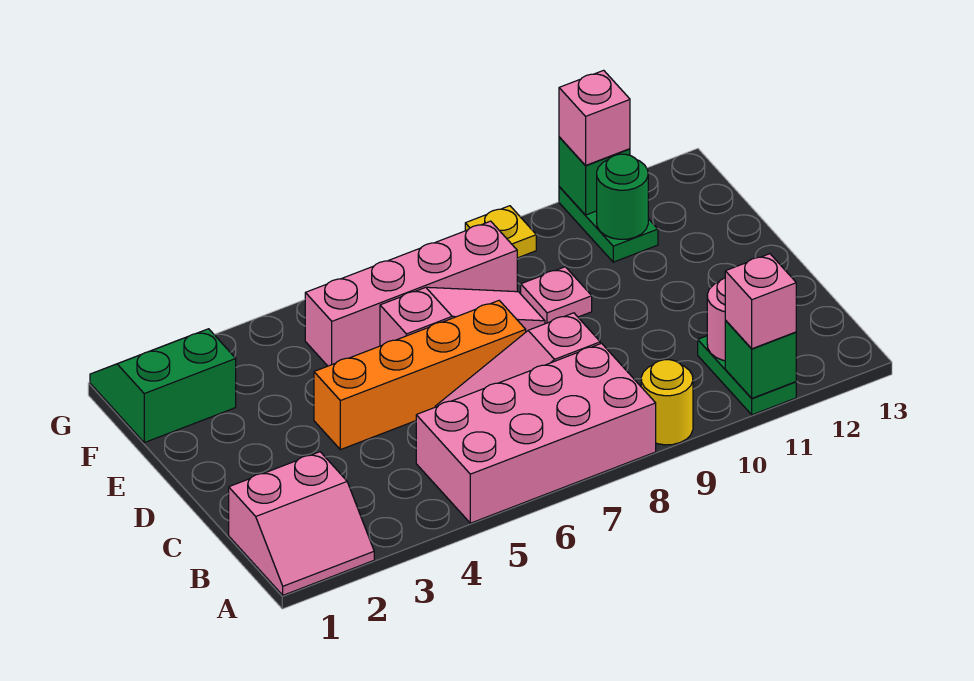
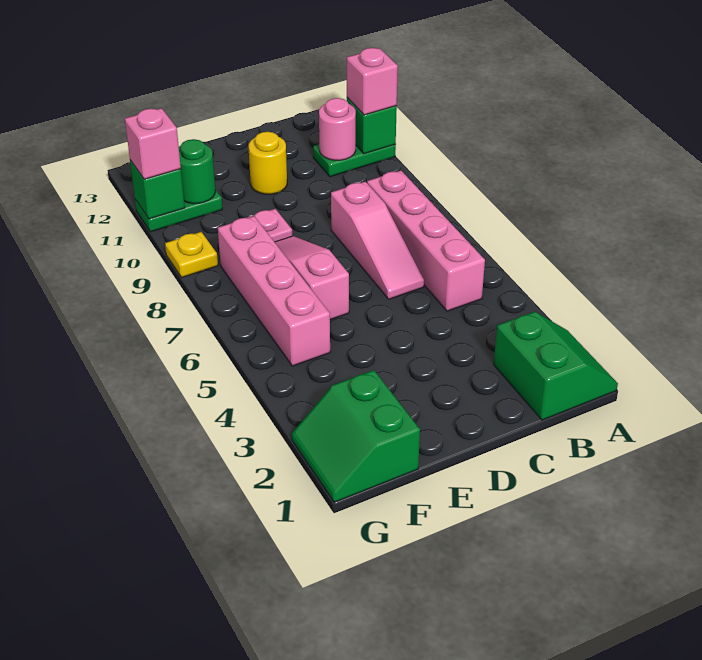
pink slope A1:B2 level 1 top B -> green slope A1:B2 level 1 top B
pink brick A5:B8 level 1 -> pink brick B5:B8 level 1
yellow round brick A9 level 1 -> yellow round brick D11 level 1
orange brick D4:D7 level 1 -> none

